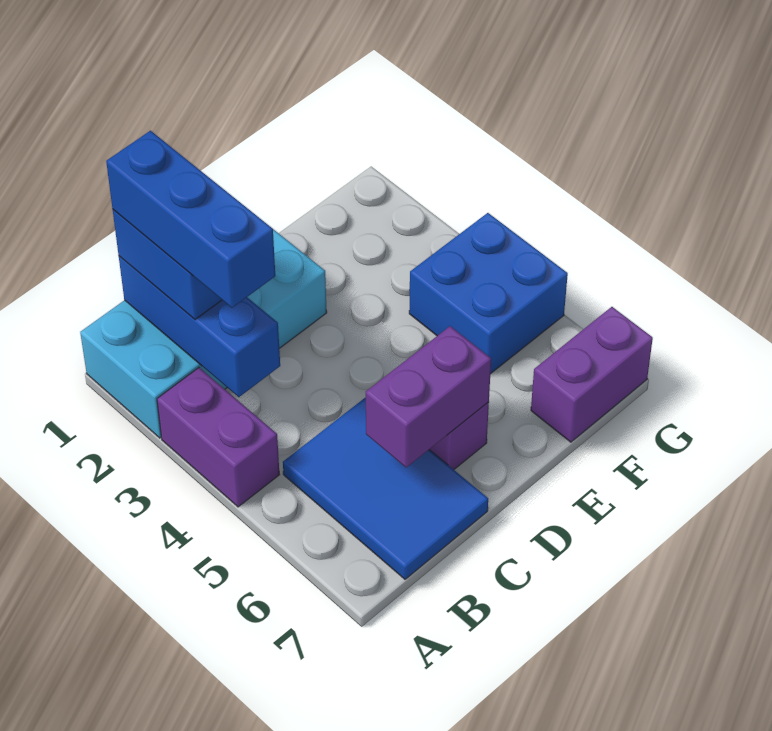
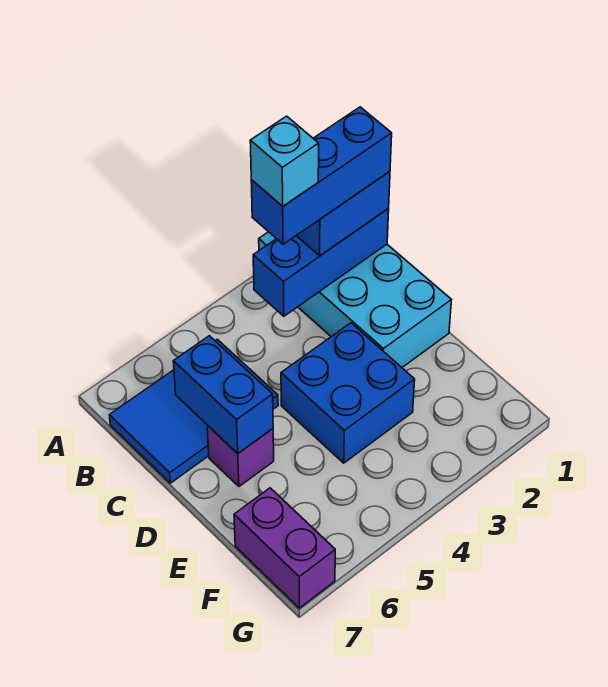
purple brick A3:A4 level 1 -> none
none -> cyan brick B3 level 5
purple brick C6:D6 level 2 -> blue brick C6:D6 level 2
blue brick F4:G5 level 1 -> blue brick D3:E4 level 1

